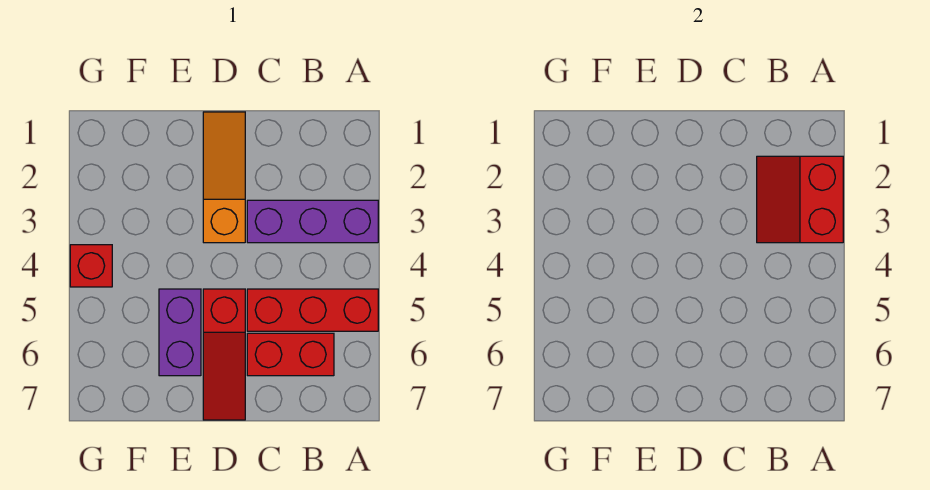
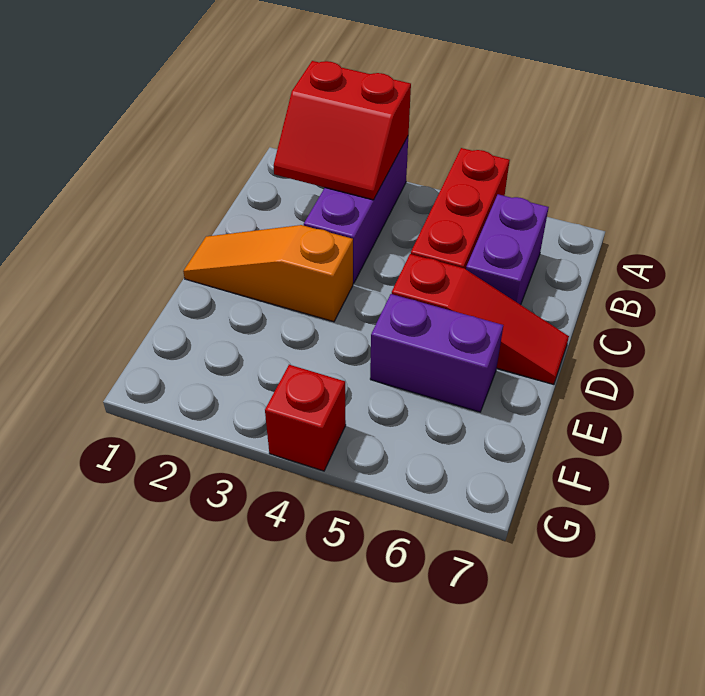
red brick B6:C6 level 1 -> purple brick B6:C6 level 1

